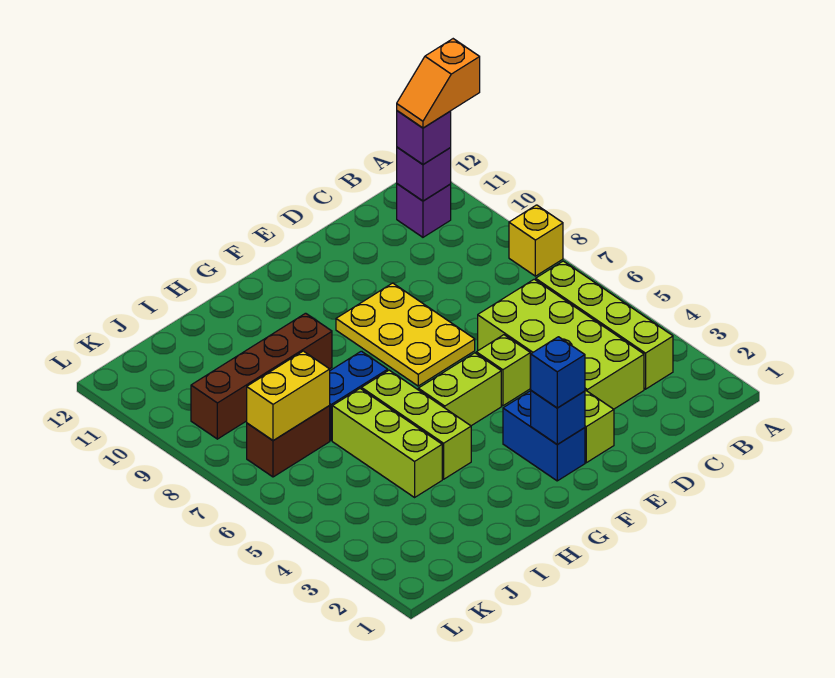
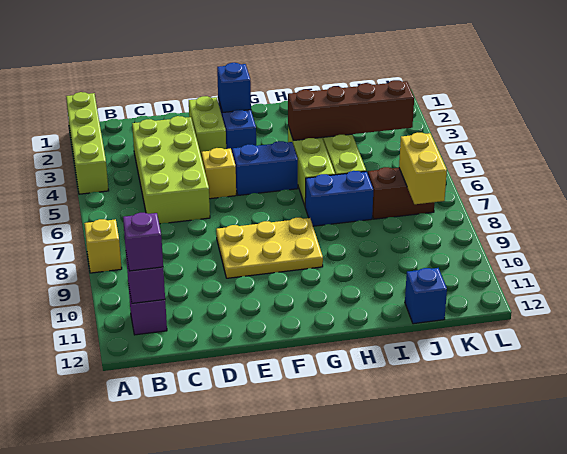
orange slope A11:B11 level 4 top A -> none
lime brick B3:B6 level 1 -> lime brick A1:A4 level 1
lime brick E5 level 1 -> yellow brick E5 level 1
yellow plate E7:F9 level 1 -> yellow plate E8:G9 level 1
blue brick F2 level 3 -> blue brick J12 level 1
lime brick F5:G5 level 1 -> blue brick F5:G5 level 1
brown brick H9:K9 level 1 -> brown brick H4:K4 level 2
yellow brick J7:K7 level 2 -> yellow brick K7:K8 level 2

